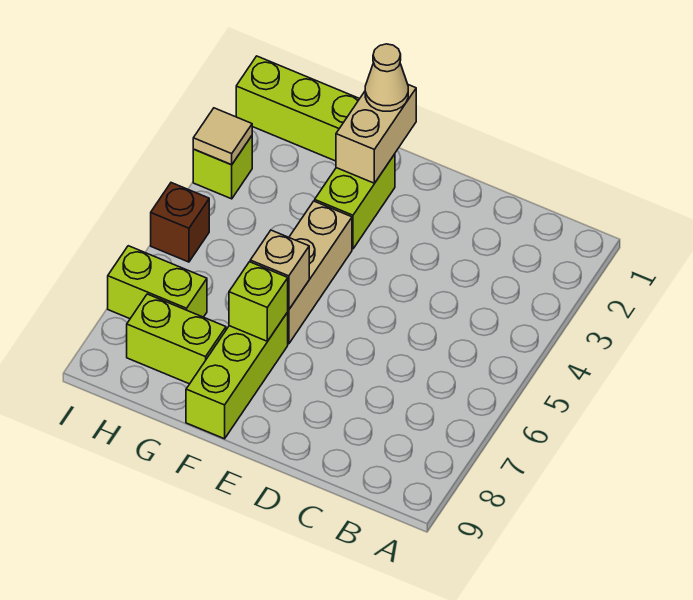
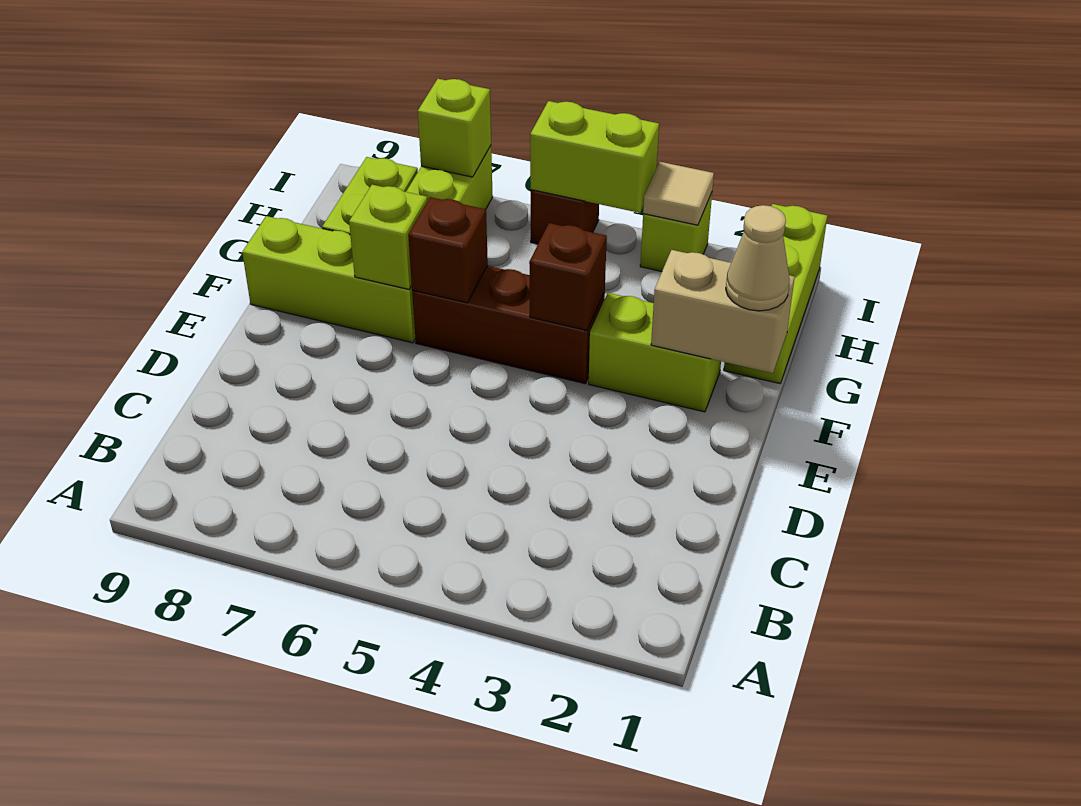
tan brick F4:F6 level 1 -> brown brick F4:F6 level 1
none -> brown brick F4 level 2
tan brick F6 level 2 -> brown brick F6 level 2
none -> lime brick I4:I5 level 2
none -> lime brick I7 level 2

